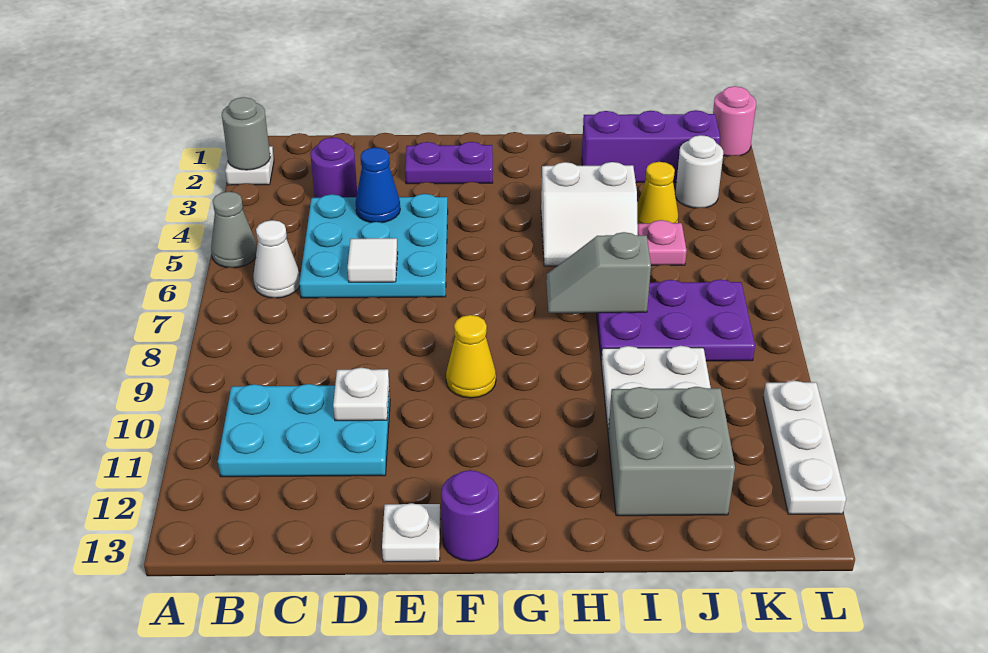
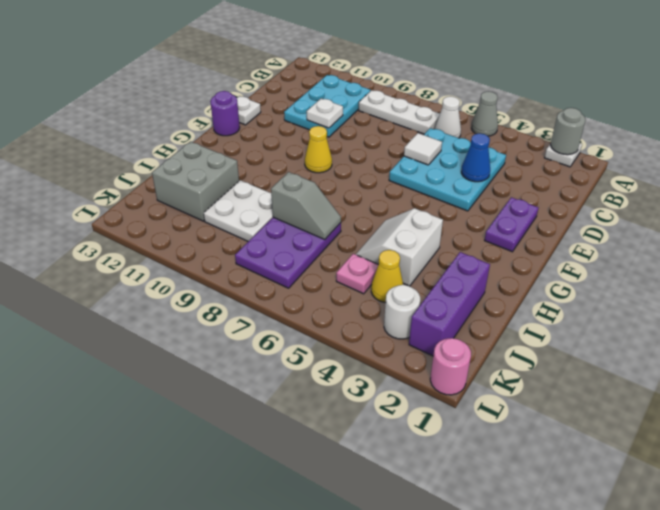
purple round brick C3 level 1 -> none
grey slope H7:I7 level 2 top I -> grey slope I7:I8 level 2 top 8
white plate L10:L12 level 1 -> white plate B7:B9 level 1

